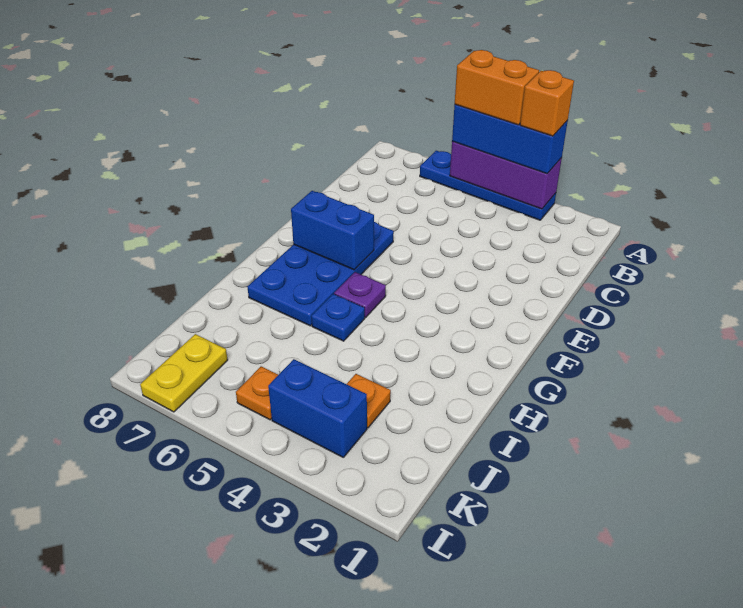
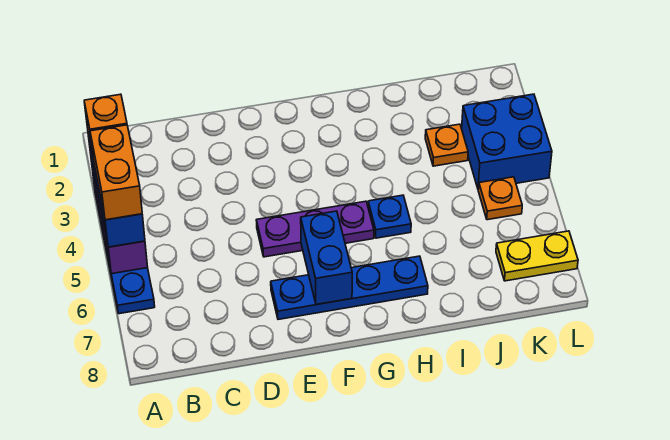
blue plate E6:H7 level 1 -> blue plate E7:H7 level 1
purple plate G5 level 1 -> purple plate E5:G5 level 1
blue brick K3:K4 level 1 -> blue brick K3:L4 level 1

